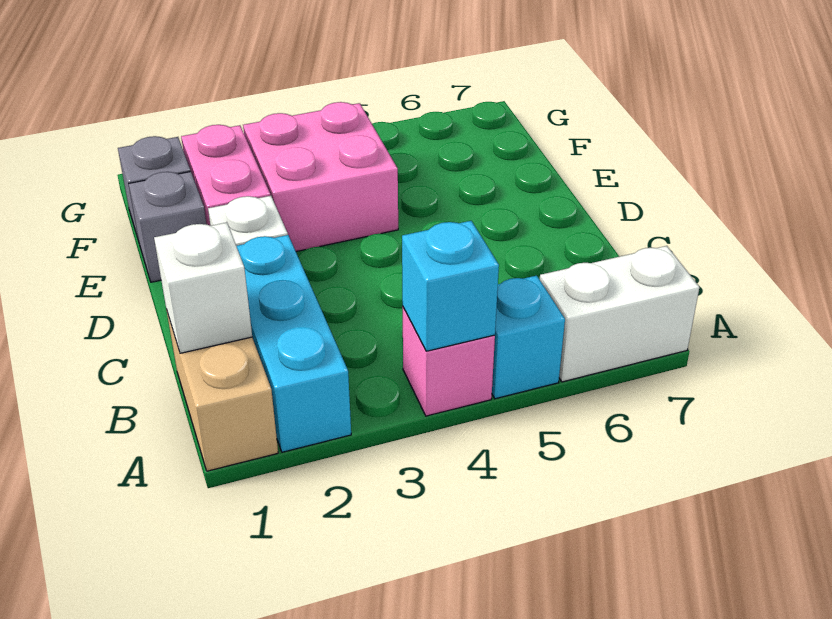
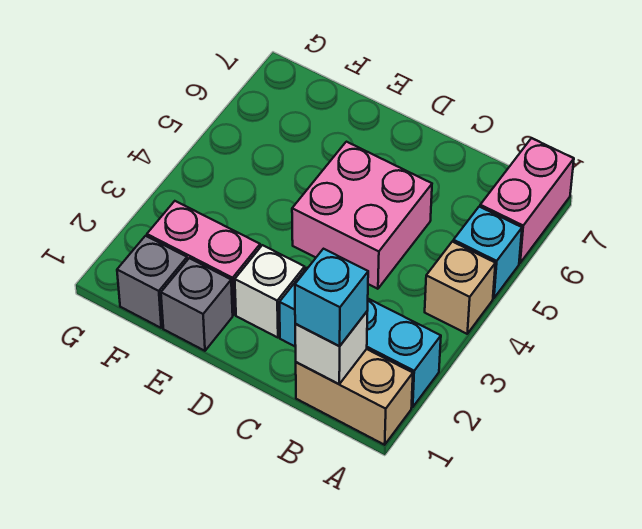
pink brick A4 level 1 -> tan brick A4 level 1
cyan brick A4 level 2 -> cyan brick B1 level 3
white brick A6:A7 level 1 -> pink brick A6:A7 level 1
pink brick E3:F4 level 1 -> pink brick C4:D5 level 1

